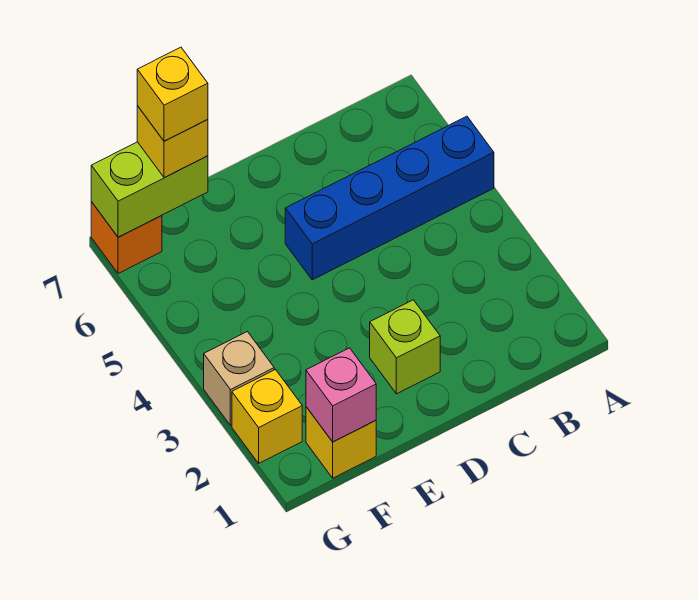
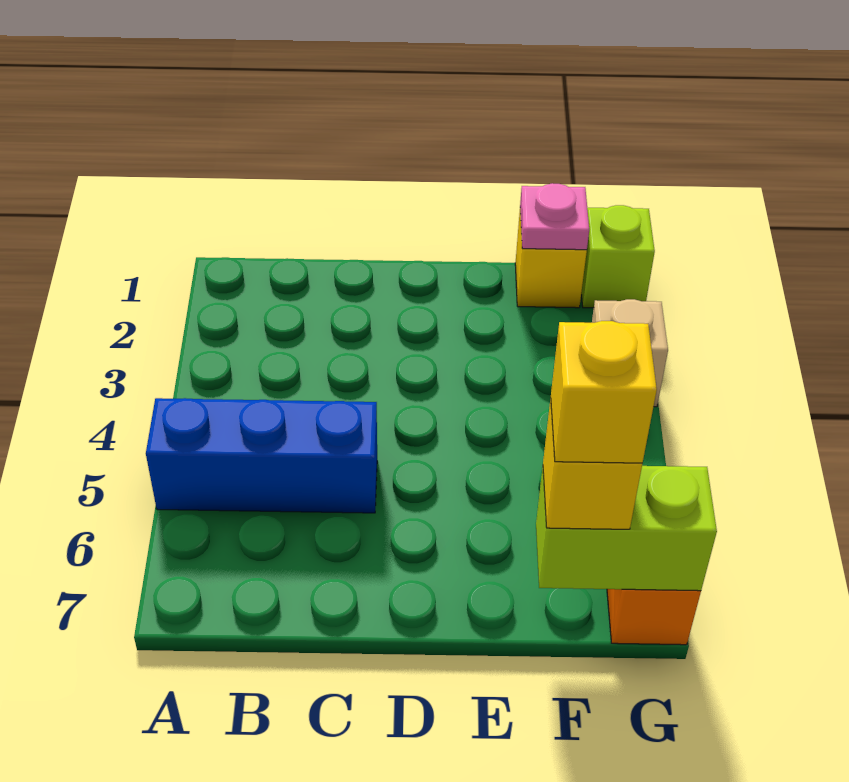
blue brick A5:D5 level 1 -> blue brick A5:C5 level 1
lime brick D2 level 1 -> lime brick G1 level 1
pink brick F1 level 2 -> pink plate F1 level 2
yellow brick G2 level 1 -> none

